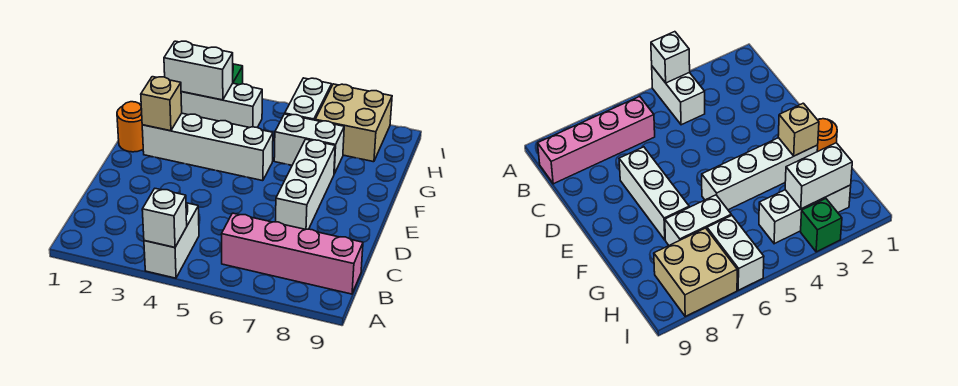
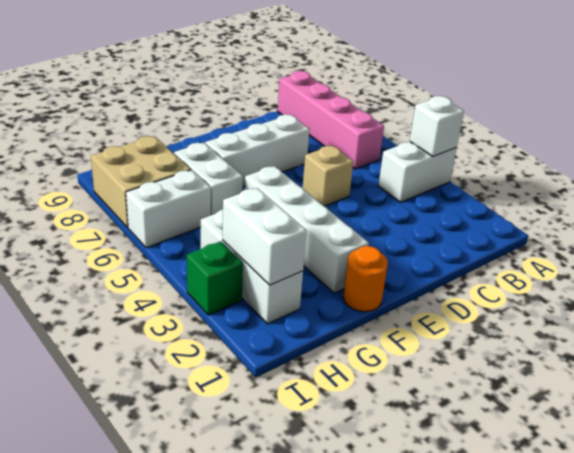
tan brick F2 level 2 -> tan brick D5 level 1

